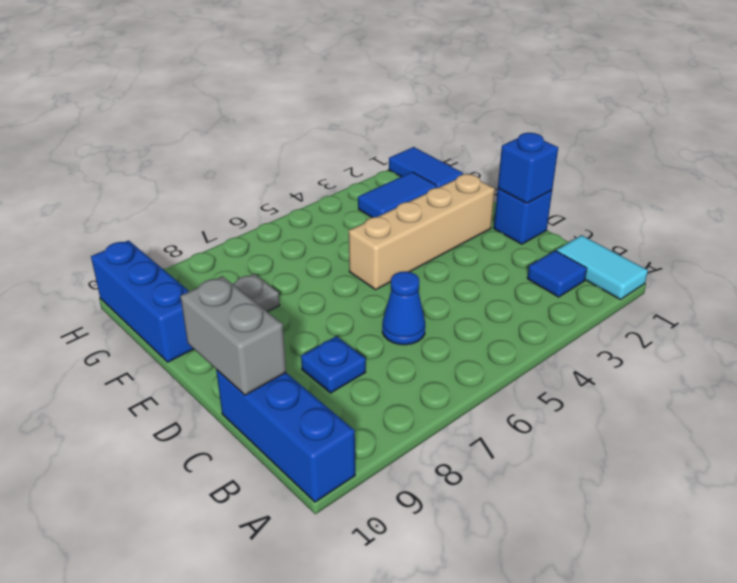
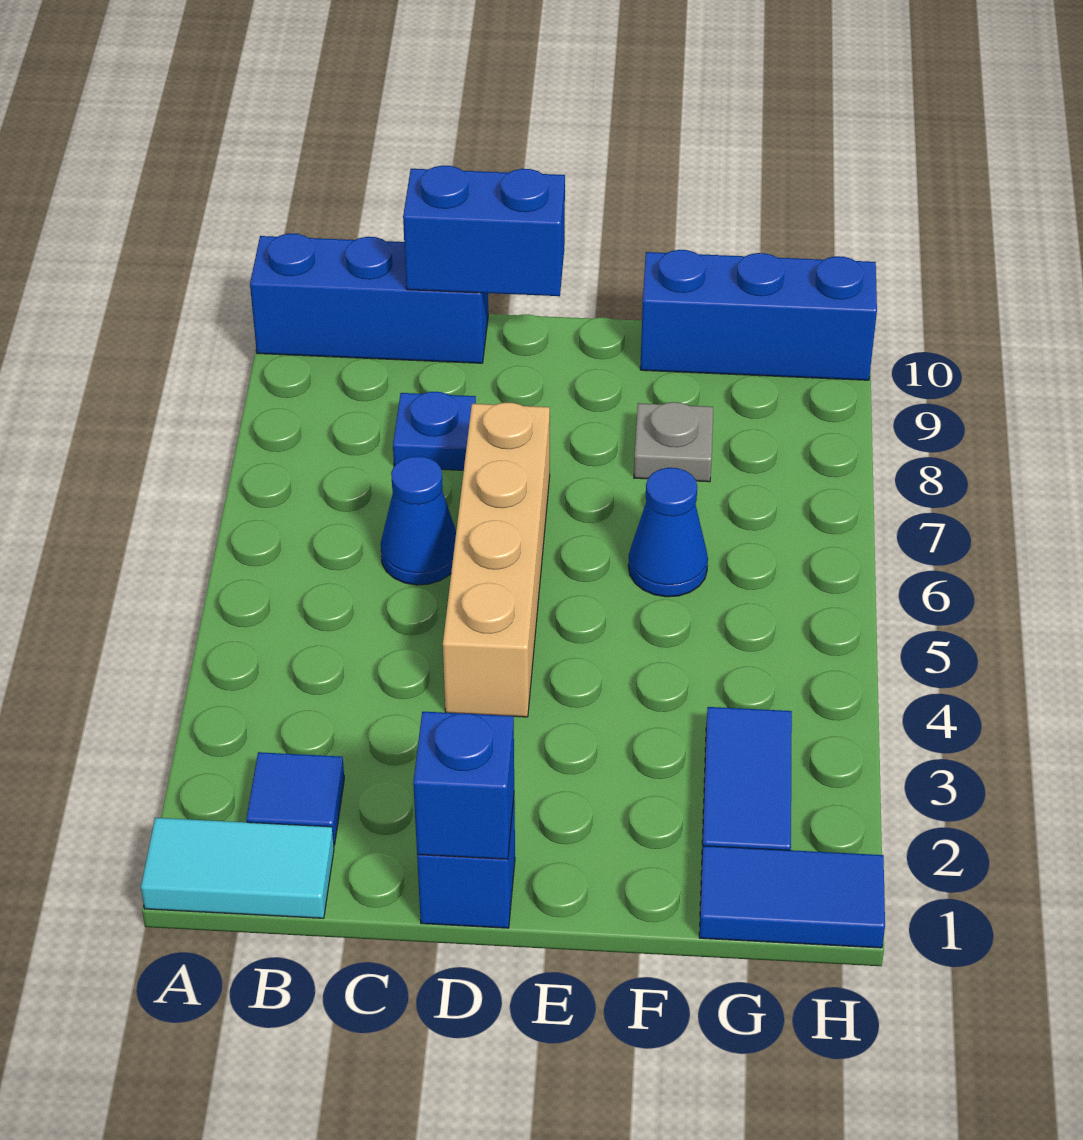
grey brick C10:D10 level 2 -> blue brick C10:D10 level 2
tan brick E2:E5 level 1 -> tan brick D4:D7 level 1
none -> blue cone F6 level 1

